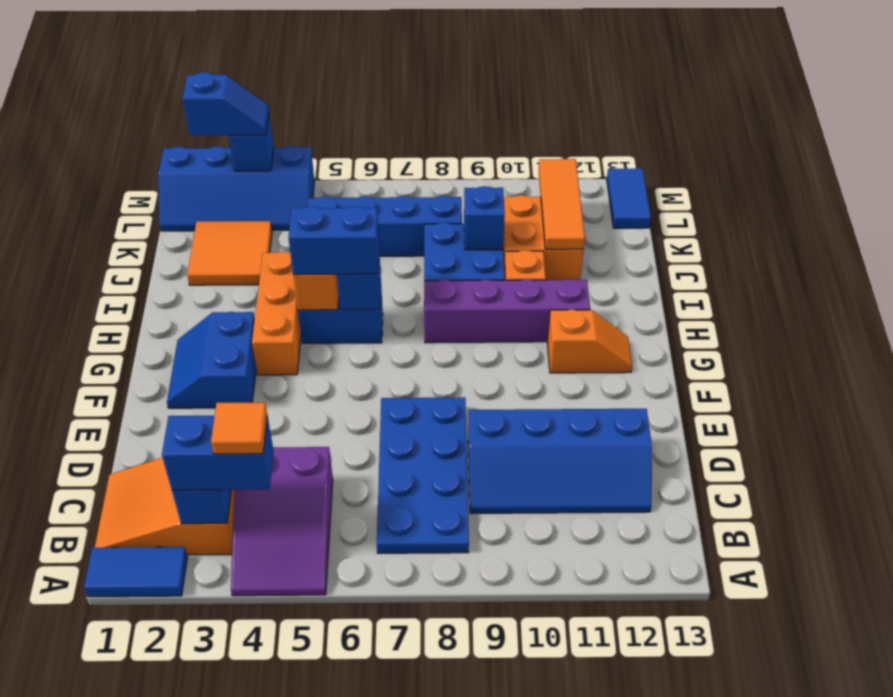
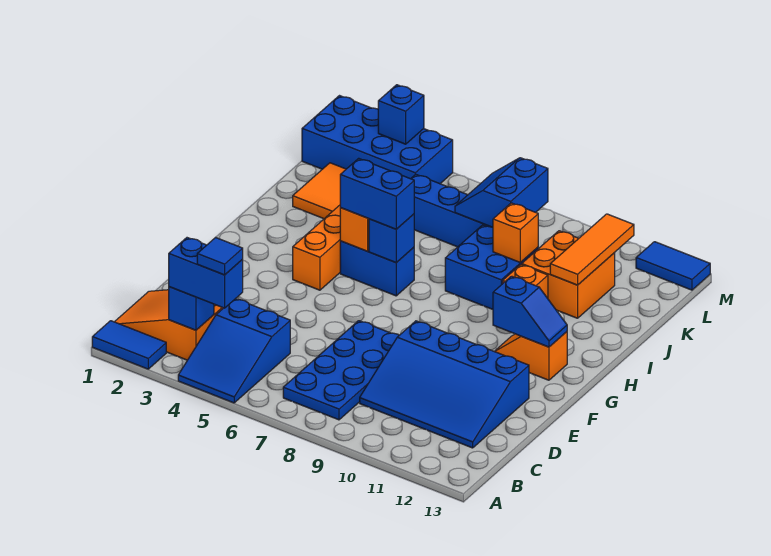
purple slope A4:C5 level 1 top C -> blue slope A4:C5 level 1 top C
orange tile B4 level 4 -> blue tile B4 level 4
blue slope C9:D12 level 1 top D -> blue slope C9:E12 level 1 top E
blue slope F2:G3 level 1 top 3 -> blue slope K7:L8 level 2 top 8
orange slope G11:G12 level 1 top 11 -> orange slope G11:G12 level 1 top 12
purple brick H8:H11 level 1 -> none
blue brick J9 level 2 -> orange brick J9 level 2
blue slope L1:M4 level 1 top M -> blue brick L1:M4 level 1
blue tile L13:M13 level 1 -> blue tile M12:M13 level 1
blue slope M2:M3 level 3 top 2 -> blue slope G11:G12 level 2 top 11

